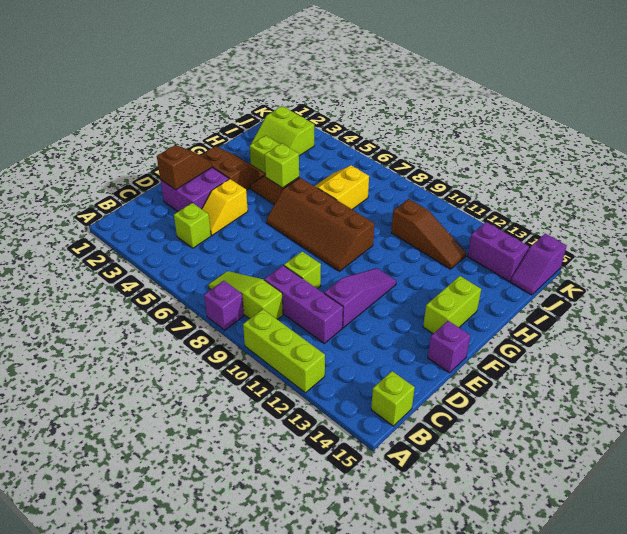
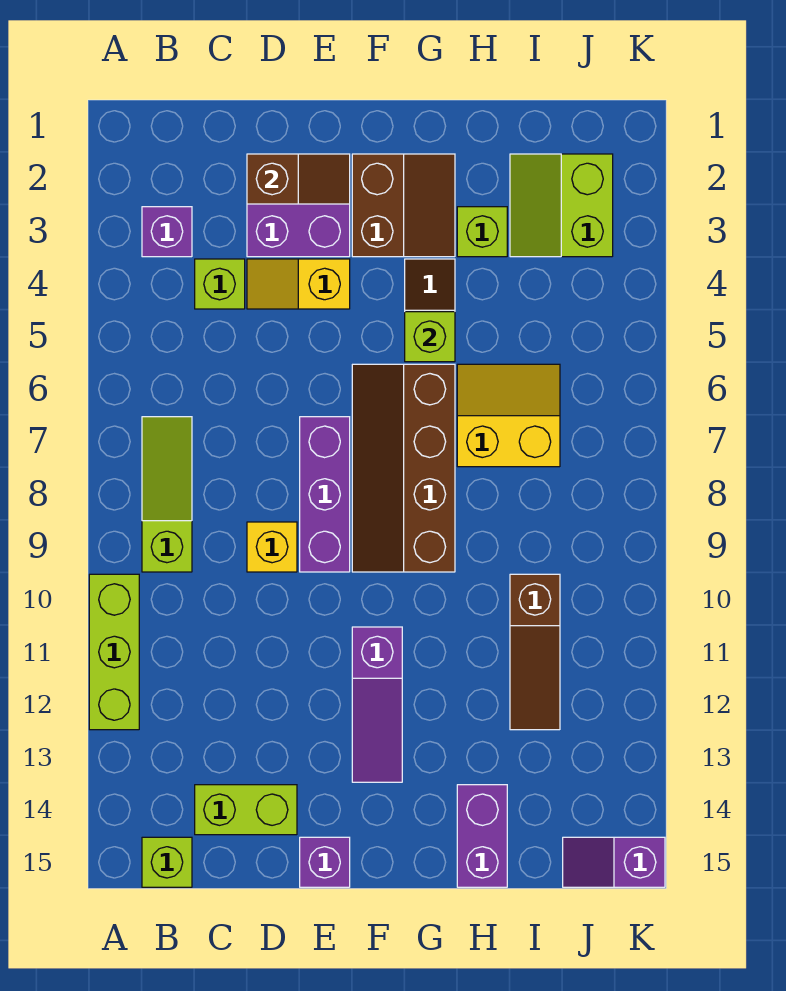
purple brick A8 level 1 -> purple brick B3 level 1
purple brick C9:C11 level 1 -> purple brick E7:E9 level 1
lime brick D9 level 1 -> yellow brick D9 level 1
purple slope D11:F11 level 1 top D -> purple slope F11:F13 level 1 top 11
lime brick F14:G14 level 1 -> lime brick C14:D14 level 1
purple brick J13:J14 level 1 -> purple brick H14:H15 level 1

